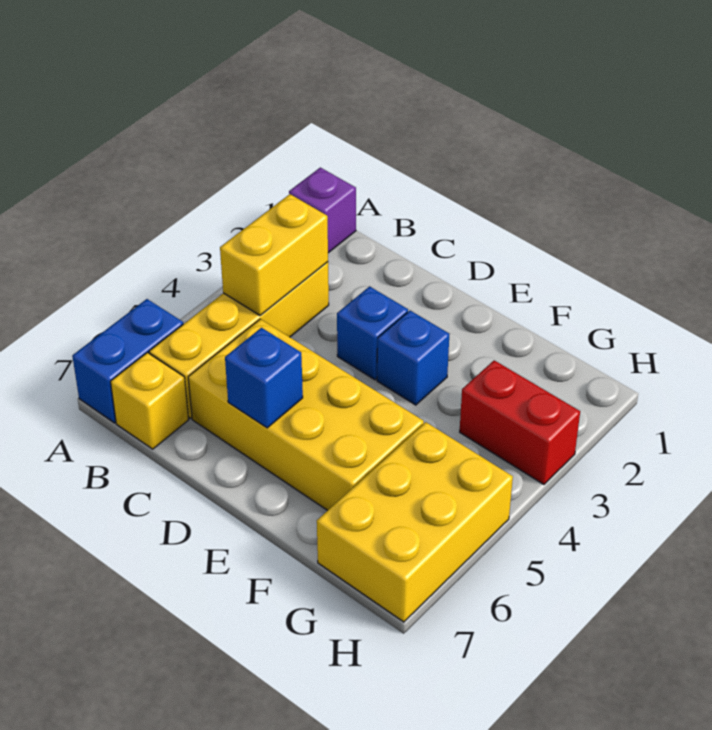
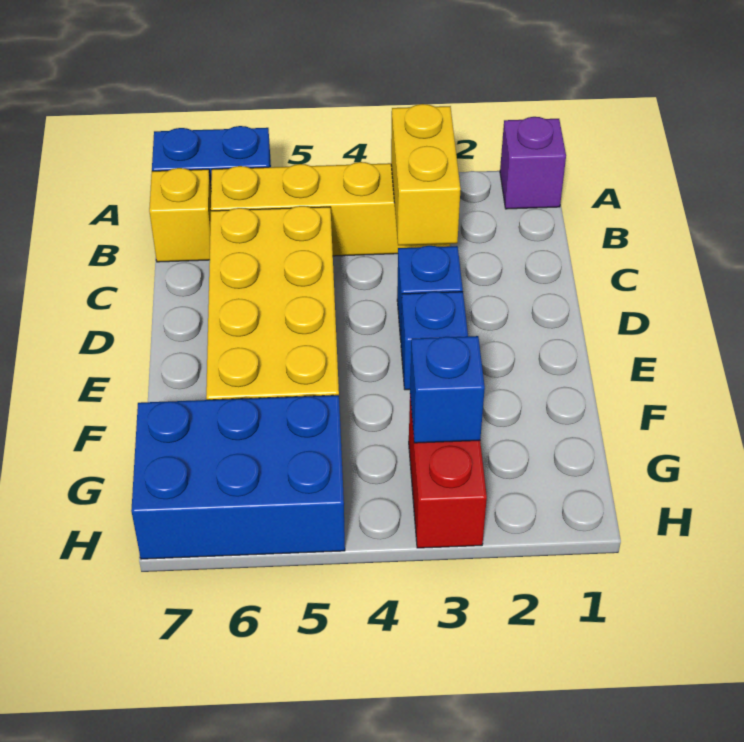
yellow brick B3:B4 level 2 -> yellow brick B3:C3 level 2
blue brick D6 level 2 -> blue brick G3 level 2
yellow brick G5:H7 level 1 -> blue brick G5:H7 level 1

